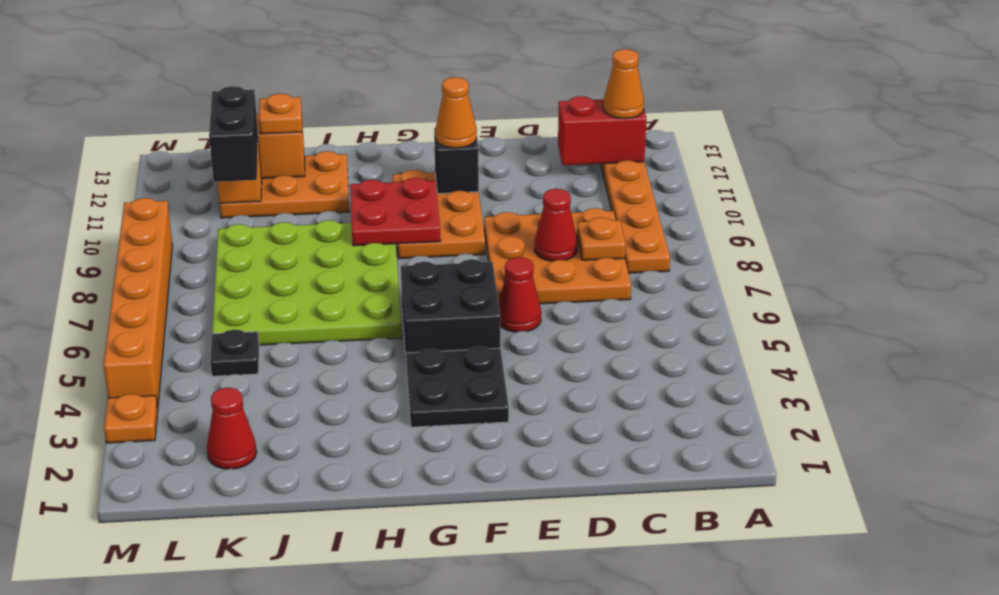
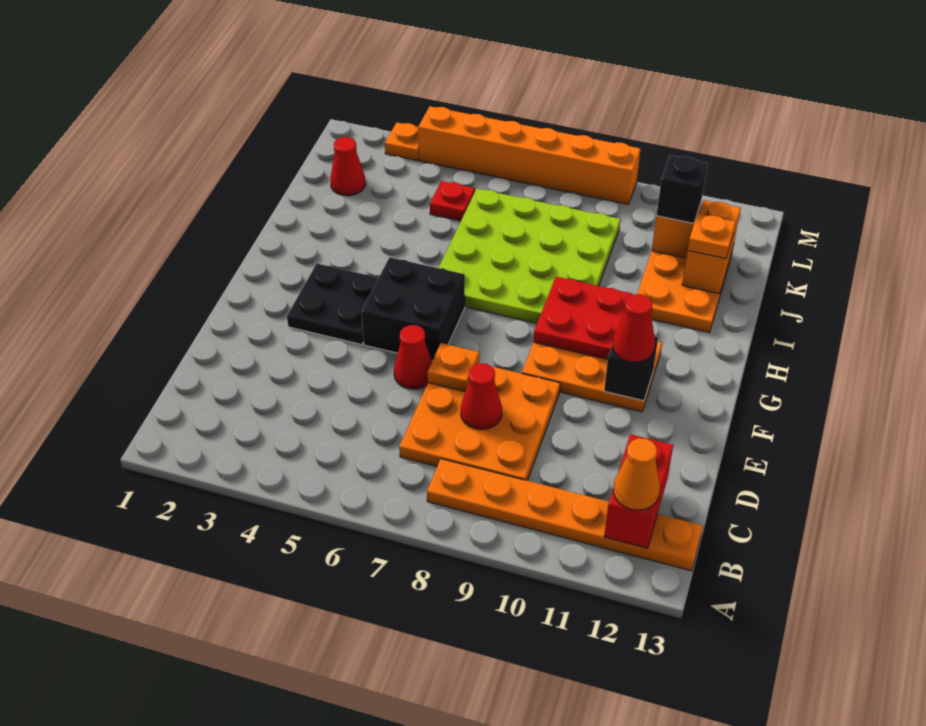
orange plate C8 level 2 -> orange plate E7 level 2
orange cone F11 level 3 -> red cone F11 level 3
black plate K5 level 1 -> red plate K5 level 1
black brick K10:K11 level 3 -> black brick K11 level 3

